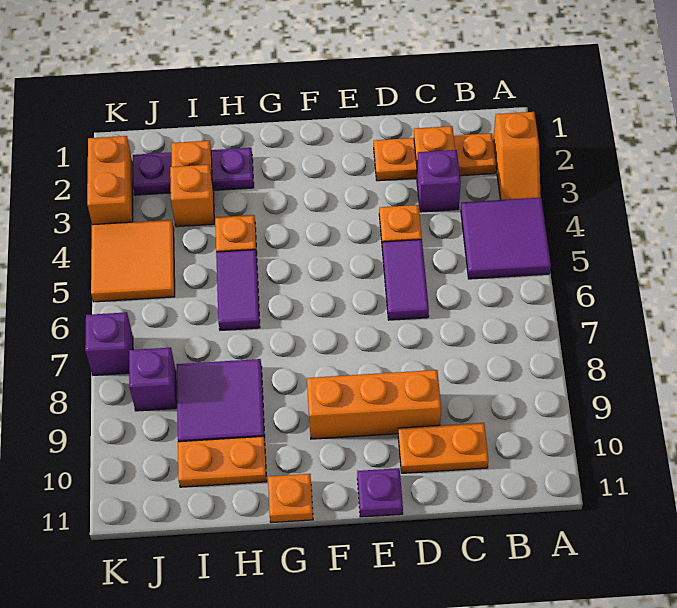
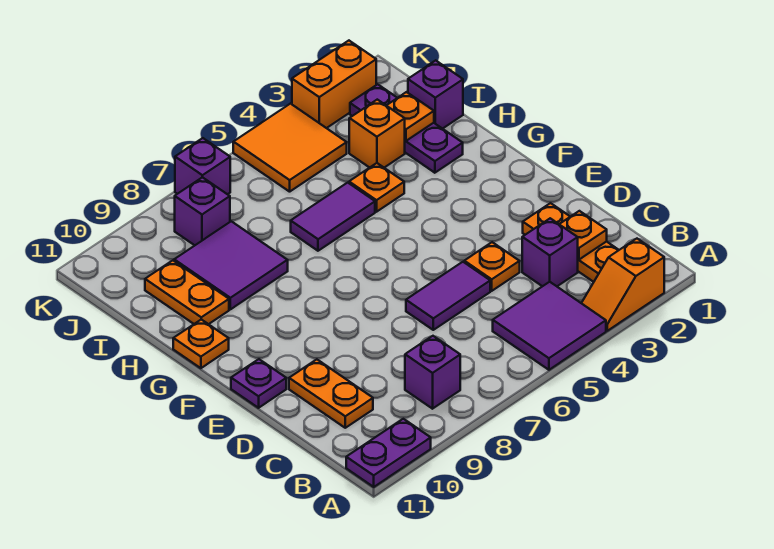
none -> purple plate A10:A11 level 1
none -> purple brick B8 level 1
orange brick D9:F9 level 1 -> none
none -> purple brick I1 level 1

